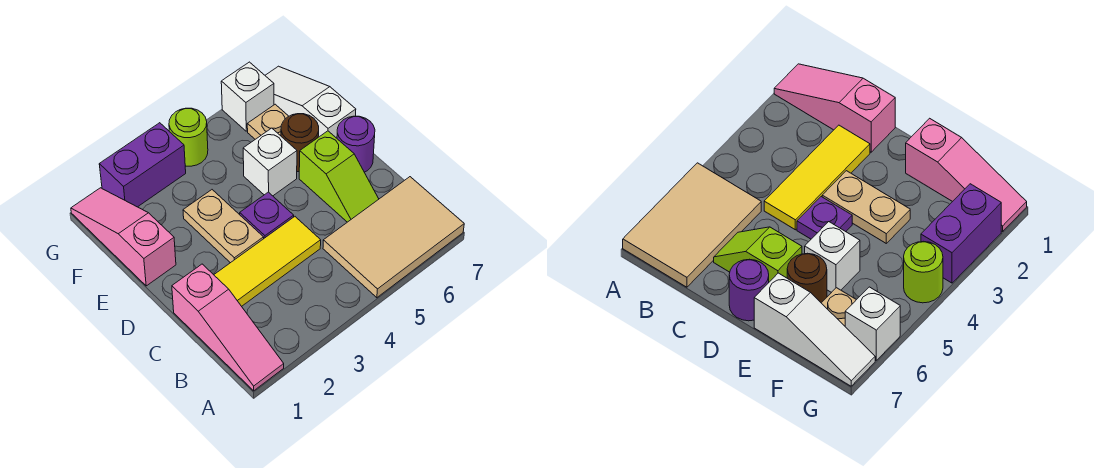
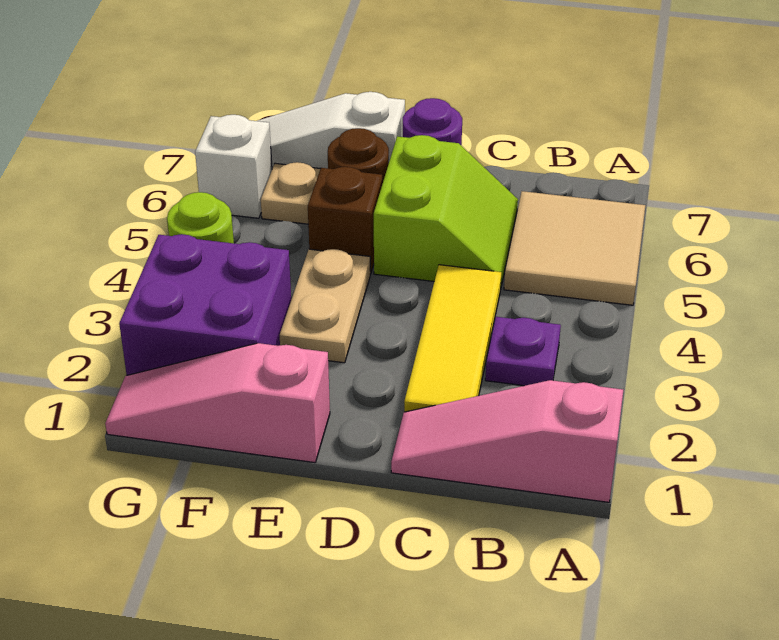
pink slope A1:C1 level 1 top C -> pink slope A1:C1 level 1 top A
tan tile A5:B7 level 1 -> tan tile A5:B6 level 1
lime slope C6:D6 level 1 top D -> lime slope C5:D6 level 1 top D
tan plate D3:E3 level 1 -> tan plate E3:E4 level 1
purple plate D4 level 1 -> purple plate B3 level 1
white brick E5 level 1 -> brown brick E5 level 1
purple brick G2:G3 level 1 -> purple brick F2:G3 level 1

